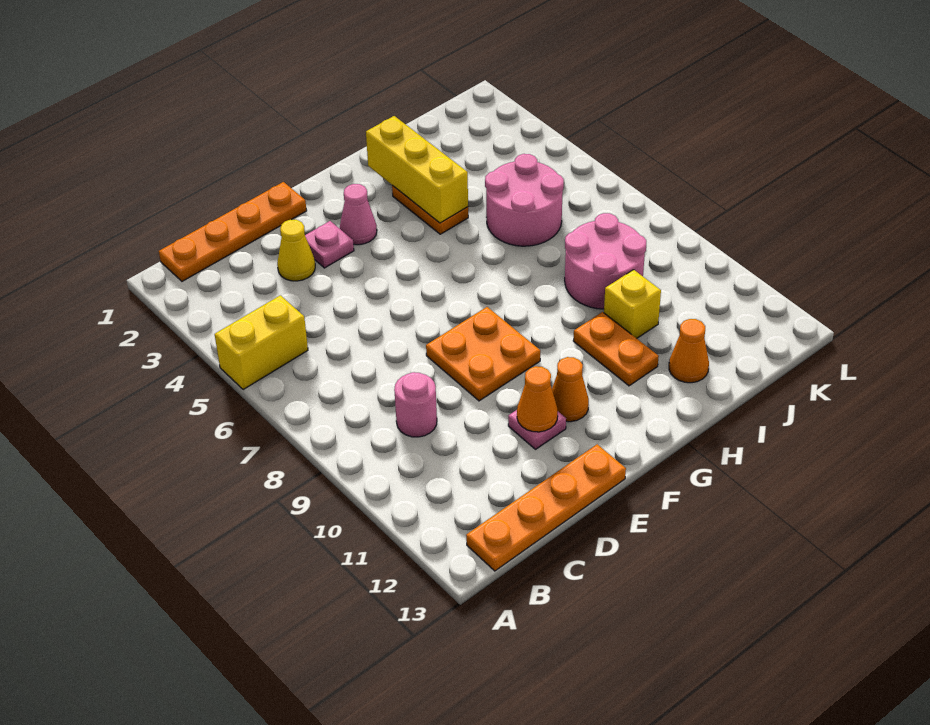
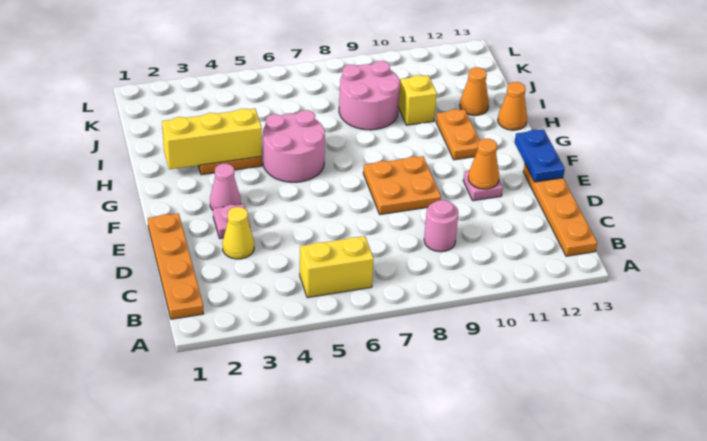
yellow brick A5:B5 level 1 -> yellow brick B5:B6 level 1
none -> blue plate E13:F13 level 2
orange cone F11 level 1 -> orange cone H13 level 1
orange plate H10:H11 level 1 -> orange plate G11:H11 level 1
pink round brick I5:J6 level 1 -> pink round brick G5:H6 level 1

